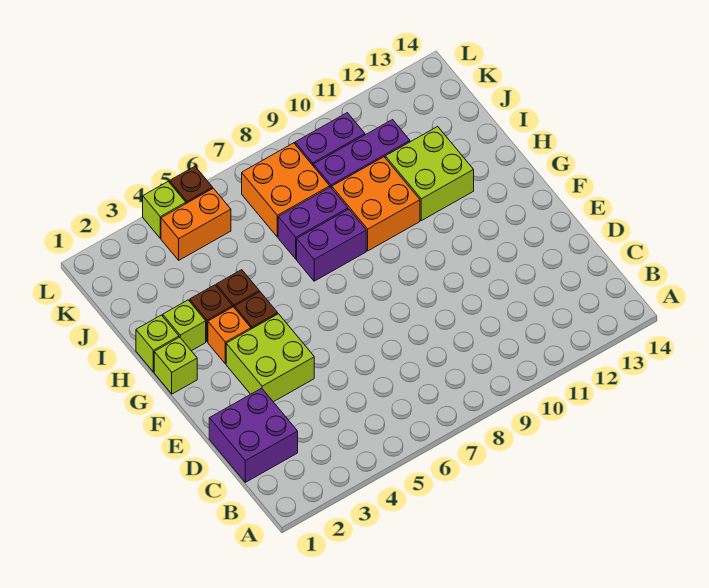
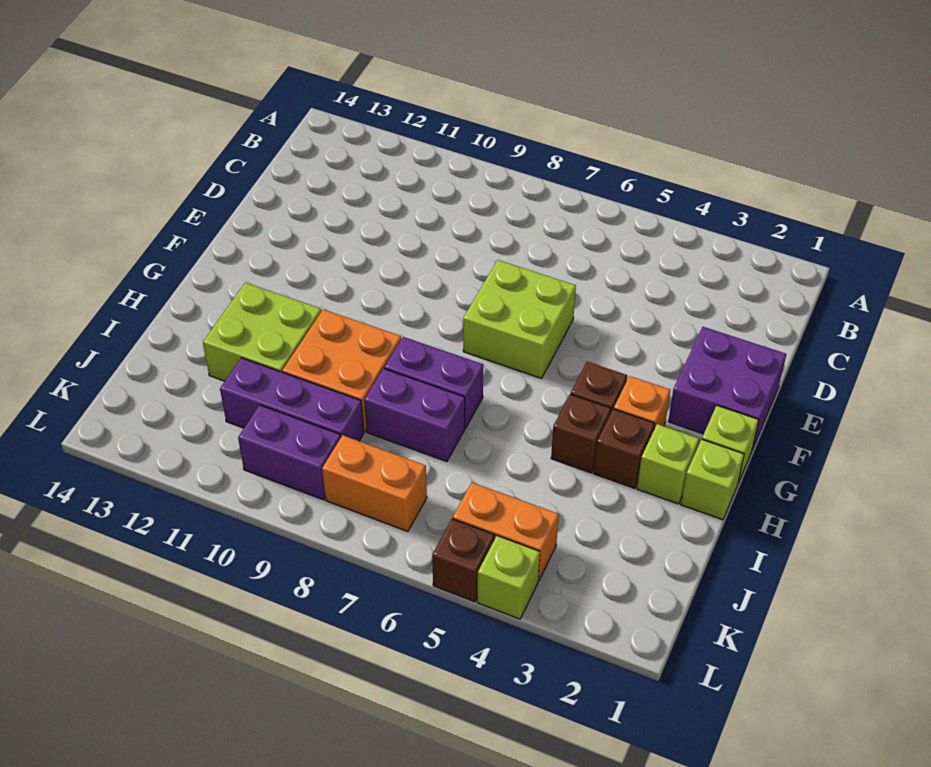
purple brick C1:D2 level 1 -> purple brick E1:F2 level 1
lime brick E3:F4 level 1 -> lime brick E6:F7 level 1
orange brick J7:K8 level 1 -> orange brick K7:K8 level 1

